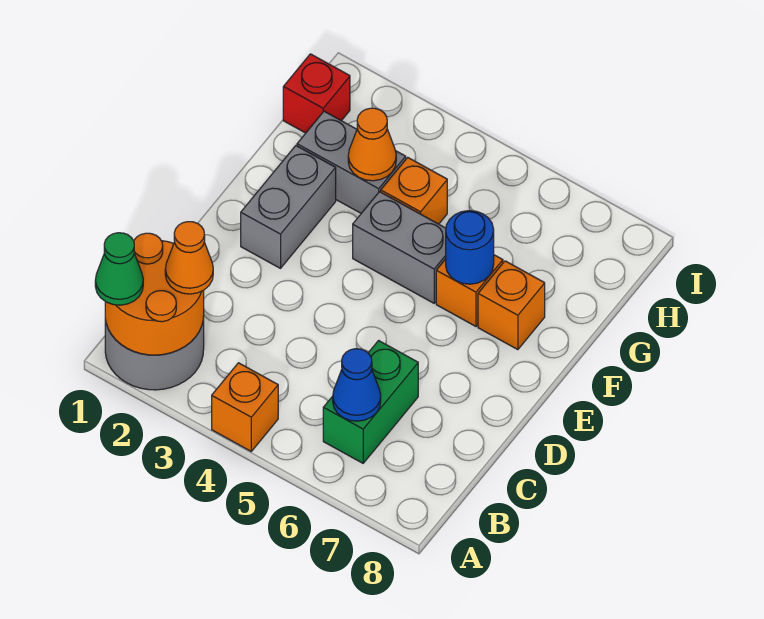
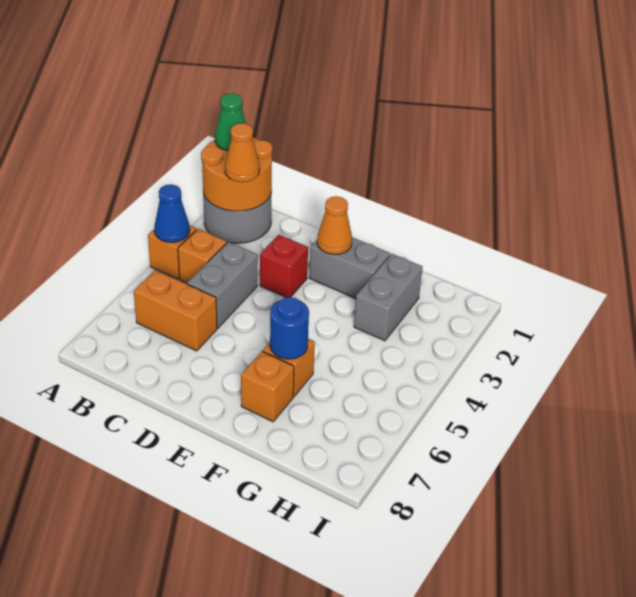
green brick B6:C6 level 1 -> orange brick B6:C6 level 1
blue cone B6 level 2 -> blue cone A4 level 2
grey brick F4:F5 level 1 -> grey brick C4:C5 level 1
orange cone G3 level 2 -> orange cone E2 level 2
orange brick G4 level 1 -> orange brick B4 level 1
red brick H1 level 1 -> red brick D3 level 1

